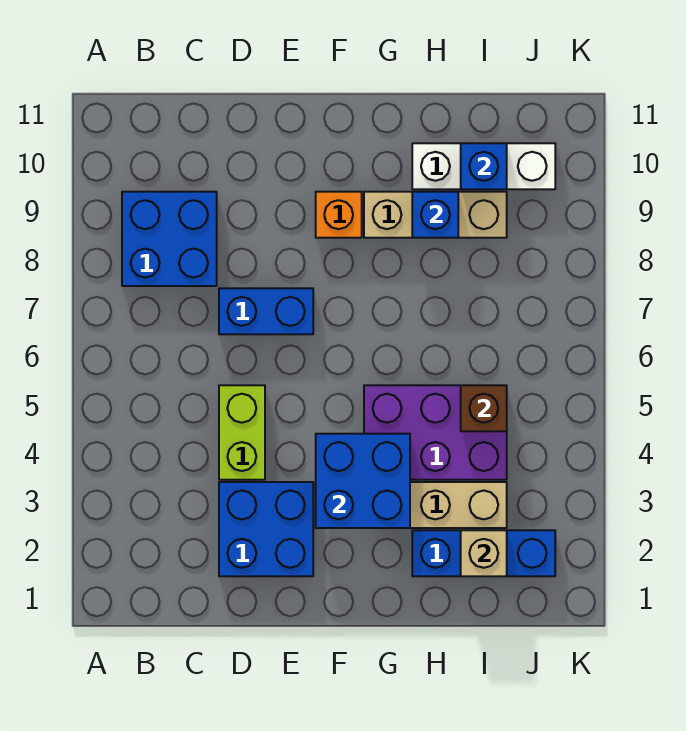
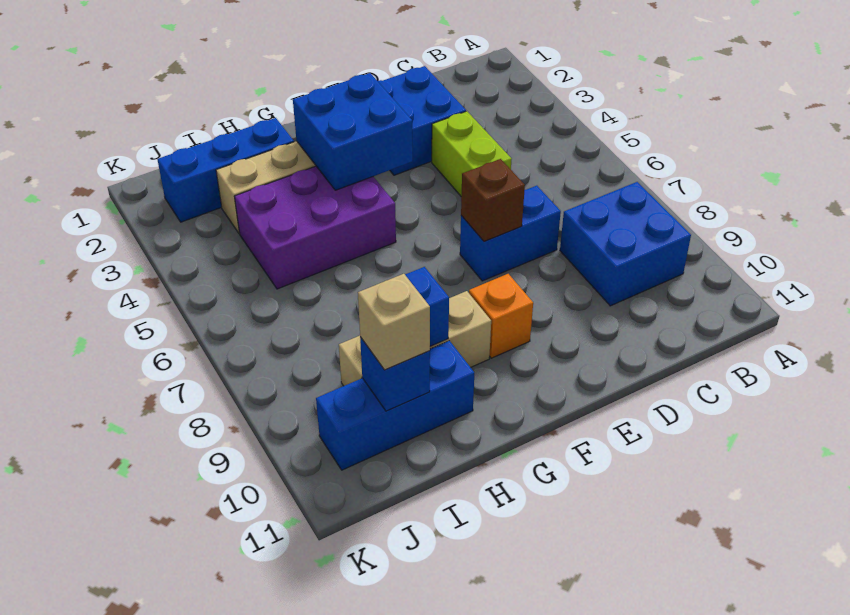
white brick H10:J10 level 1 -> blue brick H10:J10 level 1
tan brick I2 level 2 -> tan brick I10 level 3
brown brick I5 level 2 -> brown brick E7 level 2

